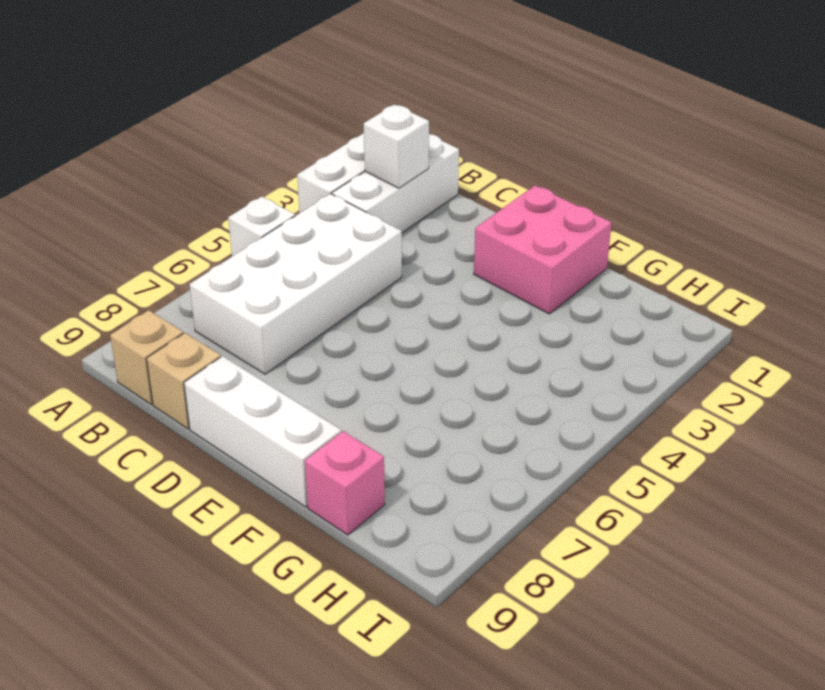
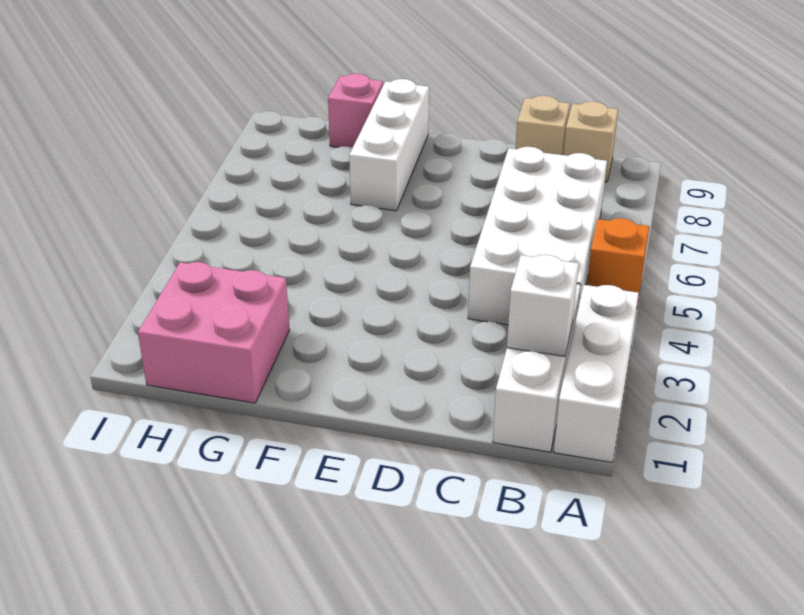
white brick A5 level 1 -> orange brick A5 level 1
white brick D9:F9 level 1 -> white brick F7:F9 level 1
pink brick E1:F2 level 1 -> pink brick G1:H2 level 1

